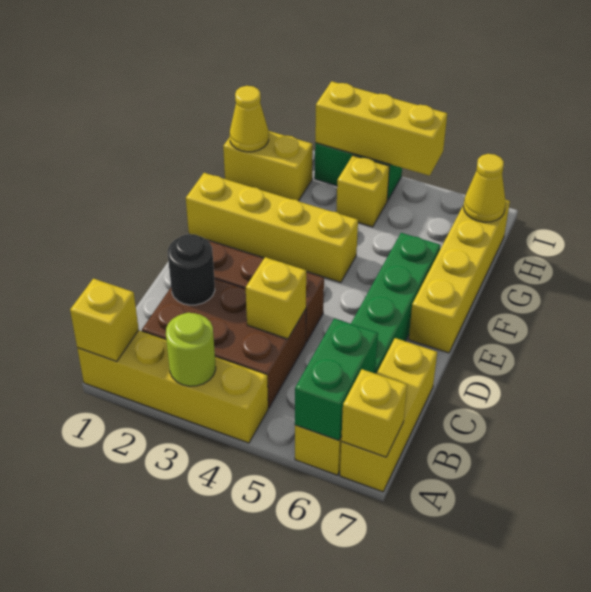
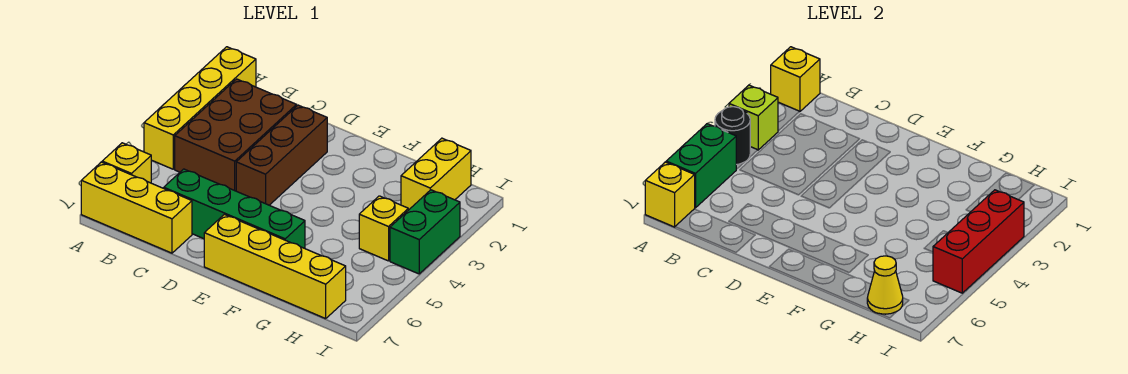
lime round brick A3 level 2 -> lime brick A3 level 2
green brick A6:B6 level 2 -> green brick A5:A6 level 2
black round brick C2 level 2 -> black round brick A4 level 2
yellow brick C4 level 2 -> none
yellow brick F1:F4 level 1 -> none
yellow cone H1 level 2 -> none
yellow brick I3:I5 level 2 -> red brick I3:I5 level 2

